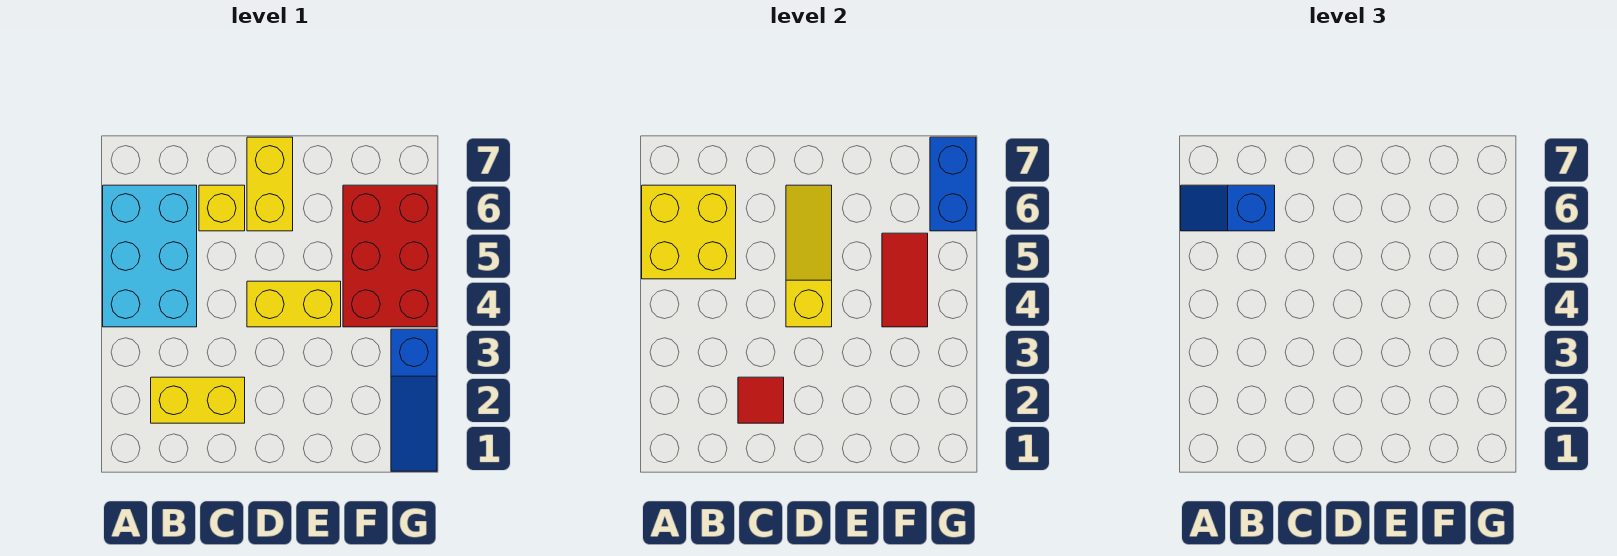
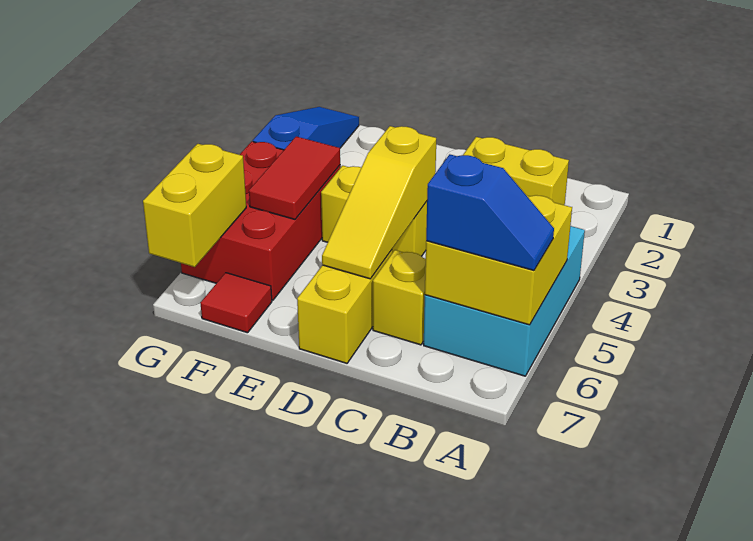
red tile C2 level 2 -> red tile F7 level 1
blue brick G6:G7 level 2 -> yellow brick G6:G7 level 2

